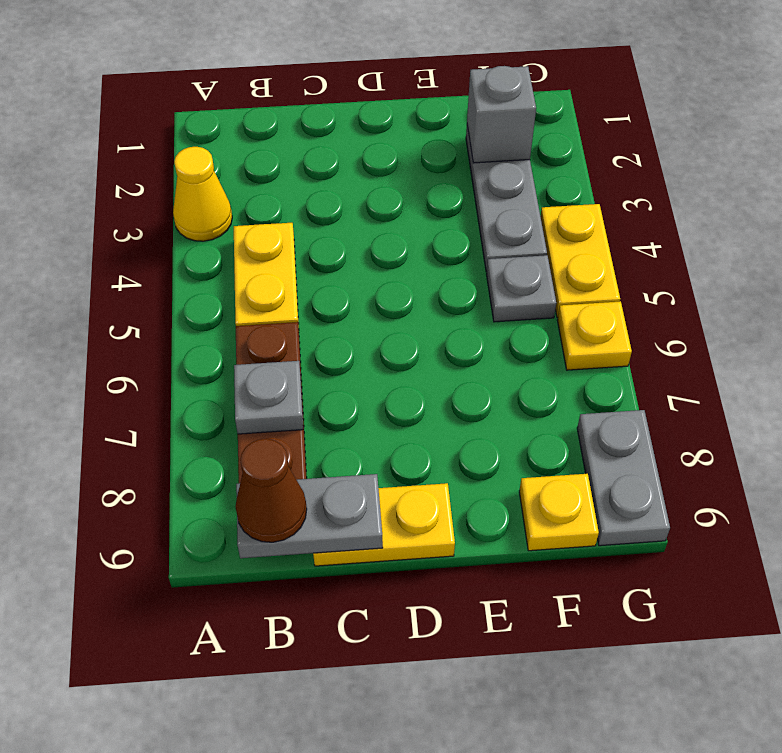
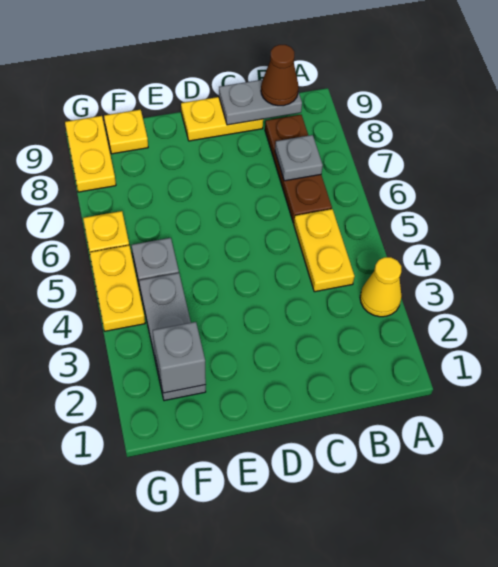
grey plate G8:G9 level 1 -> yellow plate G8:G9 level 1

